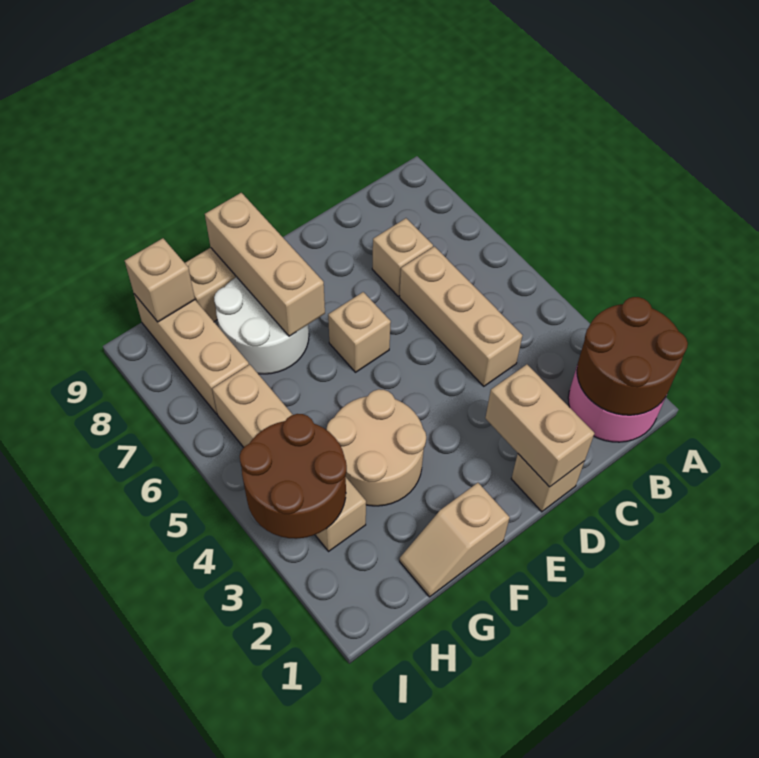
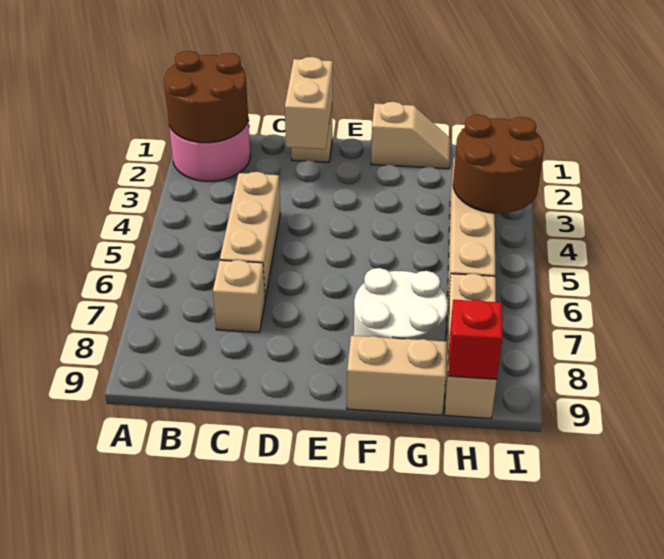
tan brick E6 level 1 -> none
tan round brick F3:G4 level 1 -> none
tan brick F7:F9 level 2 -> none
tan brick H9 level 2 -> red brick H9 level 2

